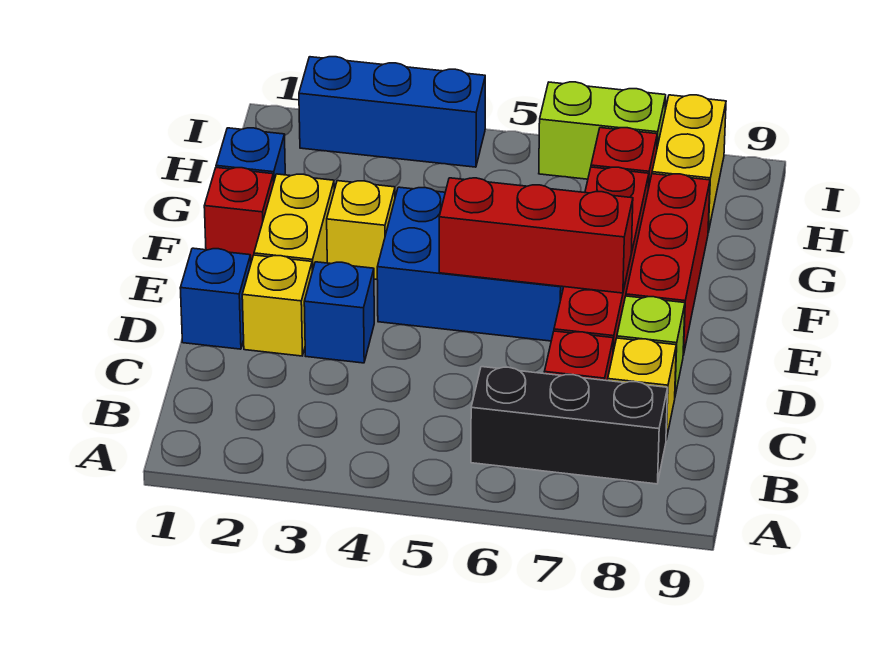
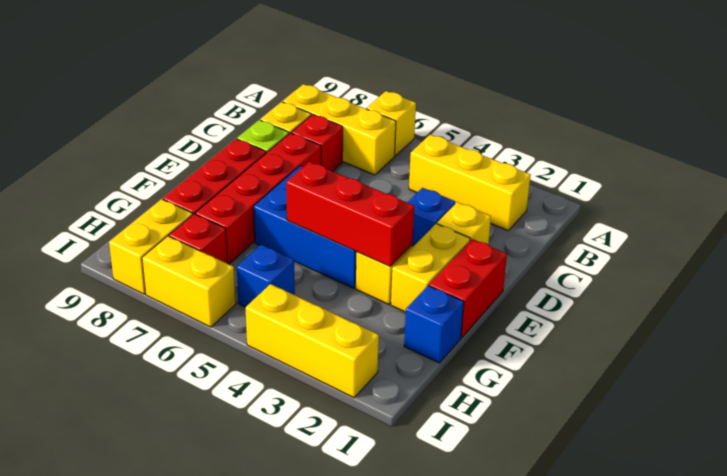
none -> yellow brick A6 level 1
none -> yellow brick B2:B4 level 1
black brick B6:B8 level 1 -> yellow brick B6:B8 level 1
blue brick D1 level 1 -> blue brick H5 level 1
red brick E5:E7 level 2 -> red brick F3:F5 level 2
red brick F1 level 1 -> red brick E1:F1 level 1
blue brick I2:I4 level 1 -> yellow brick I2:I4 level 1
lime brick I6:I7 level 1 -> yellow brick I6:I7 level 1

